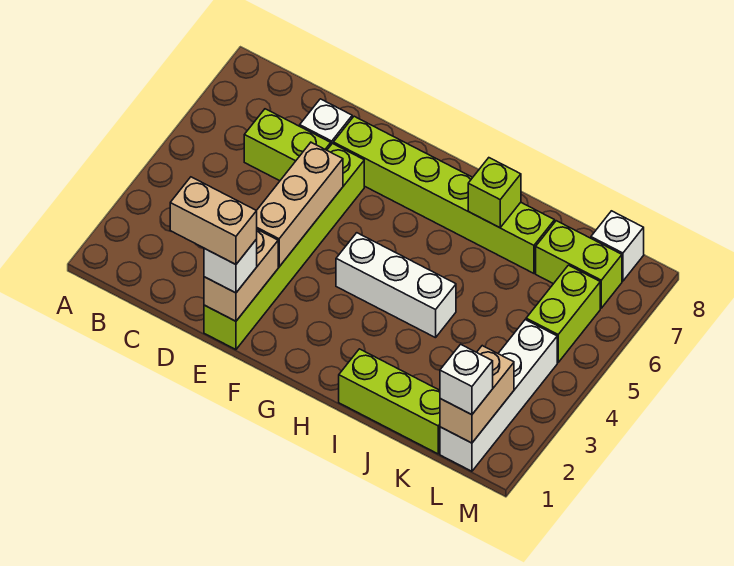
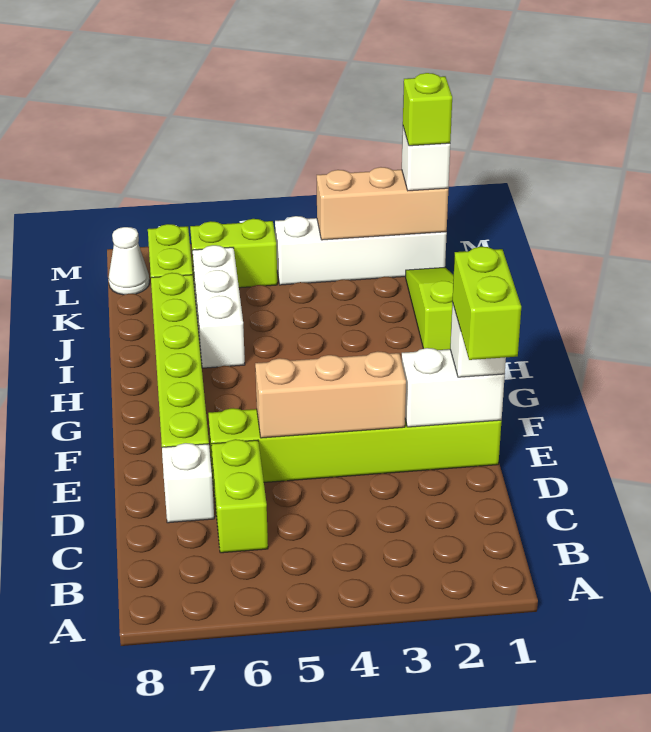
tan brick D1:E1 level 4 -> lime brick D1:E1 level 4
tan brick E1:E2 level 2 -> white brick E1:E2 level 2
white brick G4:I4 level 1 -> white brick I6:K6 level 1
lime brick I1:K1 level 1 -> lime slope I1:K1 level 1 top I
lime brick I7 level 2 -> lime brick L1 level 4
tan brick L1:L2 level 2 -> tan brick L1:L3 level 2
white brick L8 level 1 -> white cone L8 level 1

